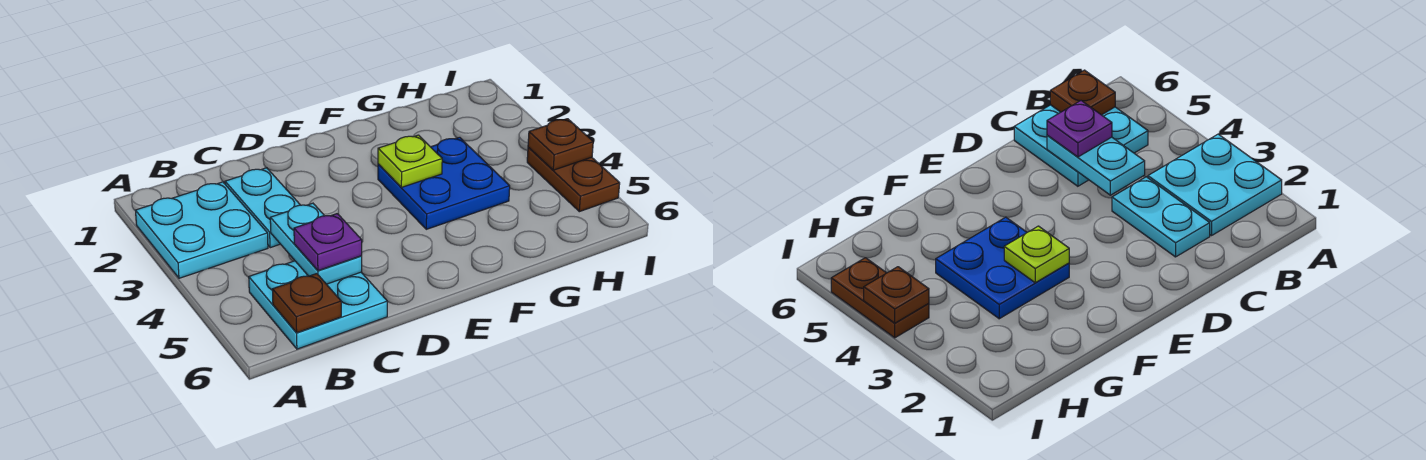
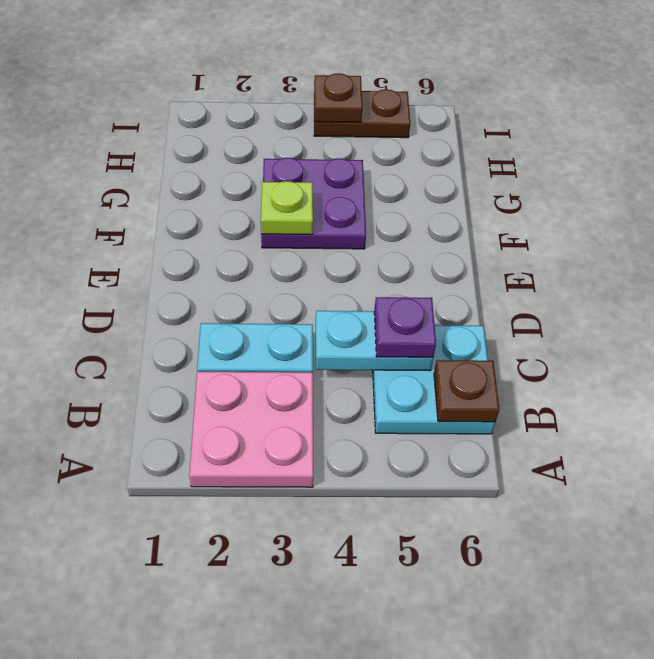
cyan plate A2:B3 level 1 -> pink plate A2:B3 level 1
blue plate F3:G4 level 1 -> purple plate F3:G4 level 1

